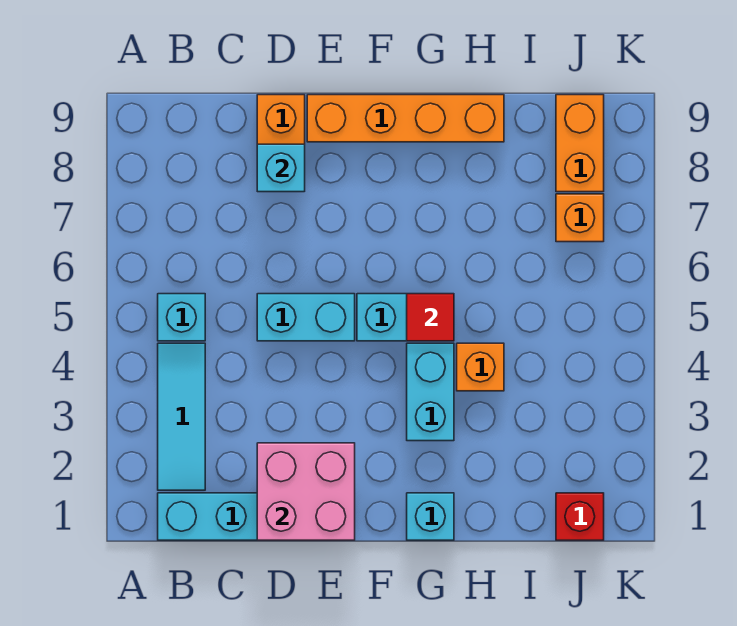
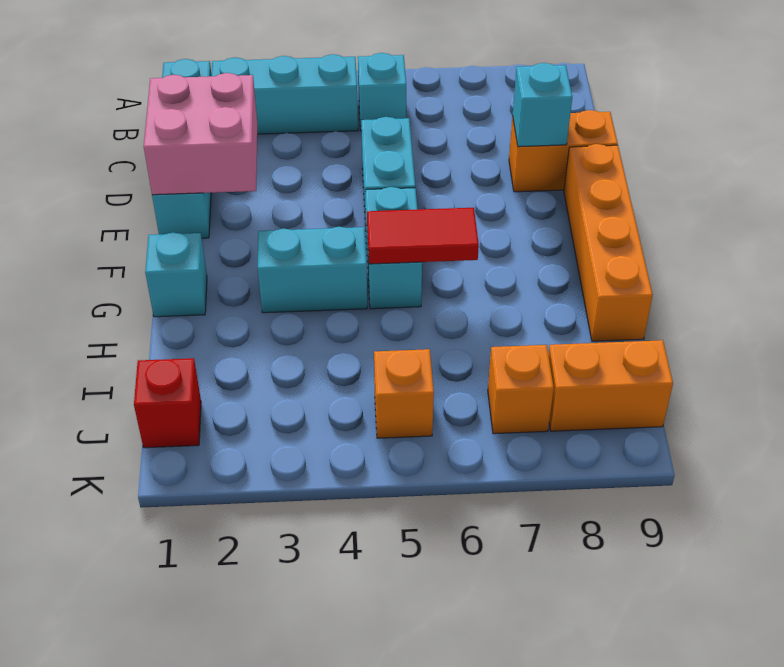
cyan tile B2:B4 level 1 -> cyan brick B2:B4 level 1
red tile G5 level 2 -> red tile G5:G6 level 2
orange brick H4 level 1 -> orange brick J5 level 1

